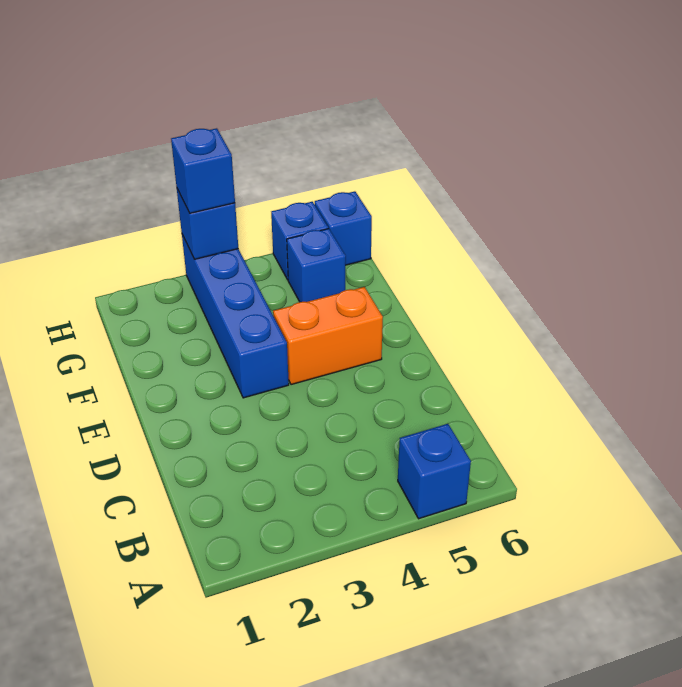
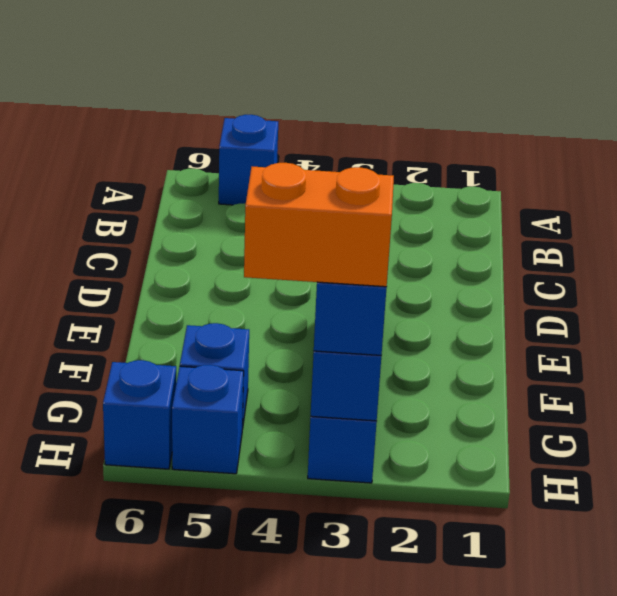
orange brick E4:E5 level 1 -> orange brick H3:H4 level 4

